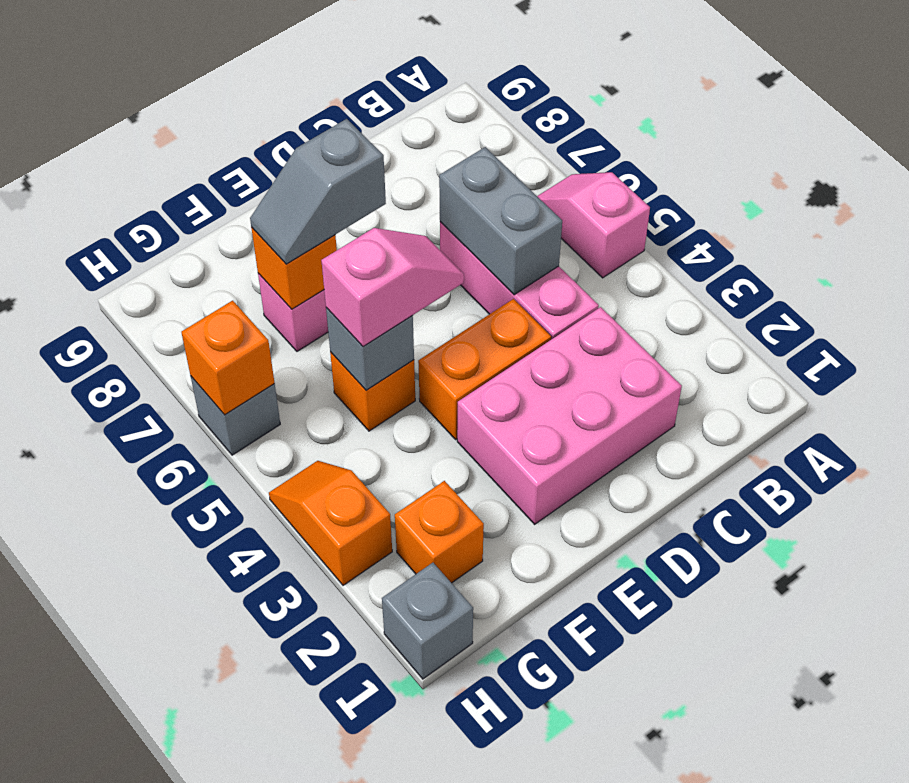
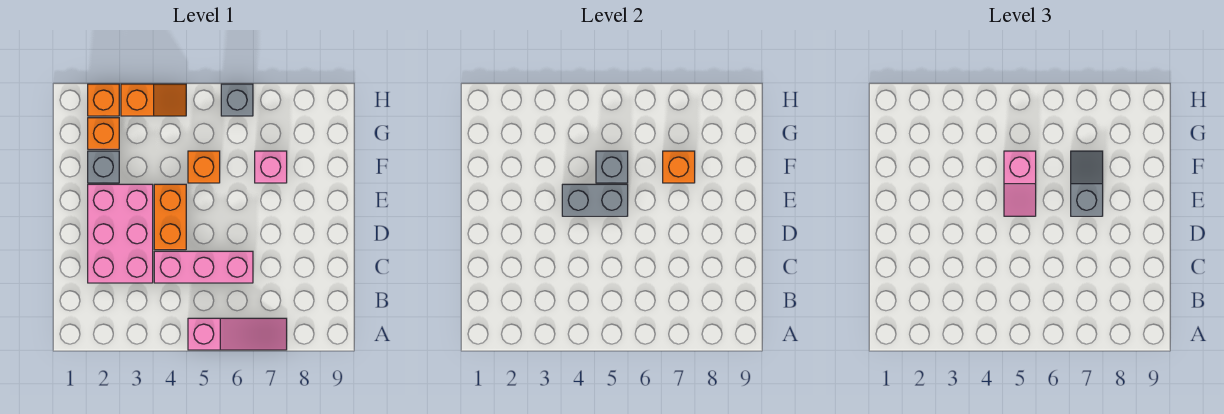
pink slope A5:A6 level 1 top 5 -> pink slope A5:A7 level 1 top 5
grey brick C5:C6 level 2 -> grey brick E4:E5 level 2
grey brick H1 level 1 -> grey brick F2 level 1
orange brick H6 level 2 -> orange brick H2 level 1

